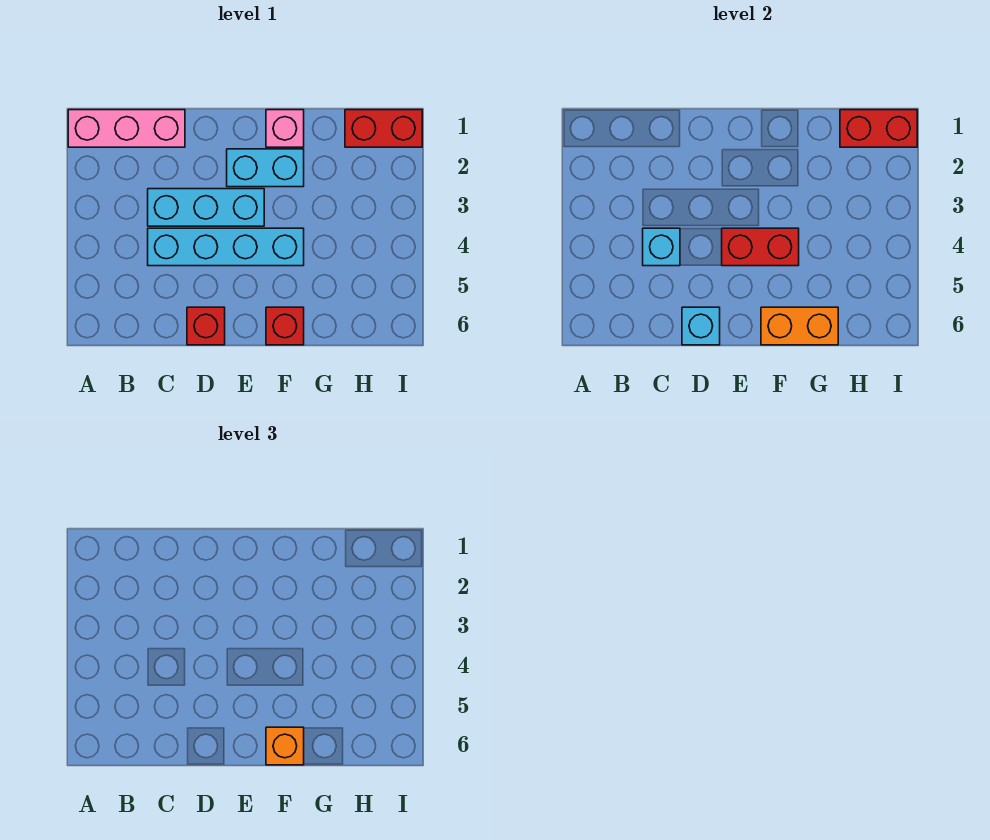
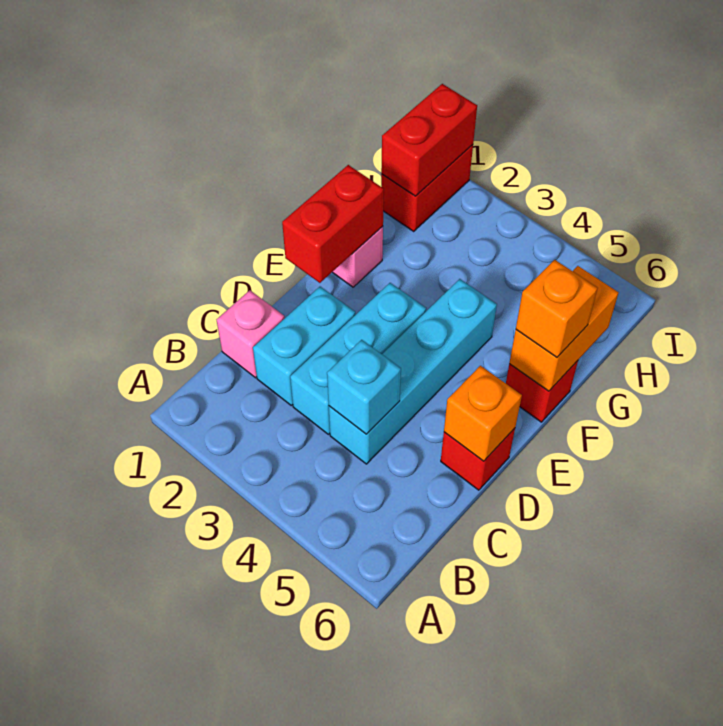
pink brick A1:C1 level 1 -> pink brick C1 level 1
cyan brick D6 level 2 -> orange brick D6 level 2
cyan brick E2:F2 level 1 -> cyan brick C2:D2 level 1
red brick E4:F4 level 2 -> red brick E1:F1 level 2

